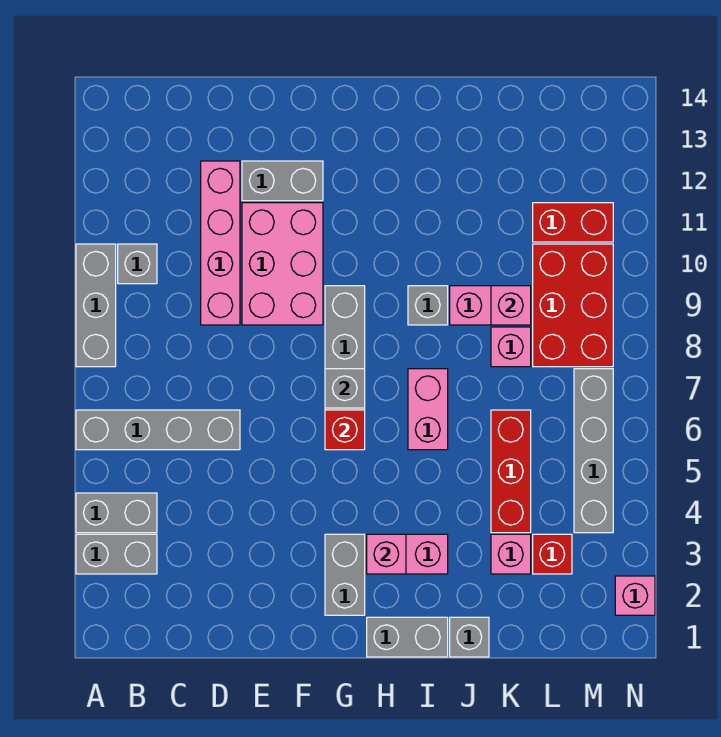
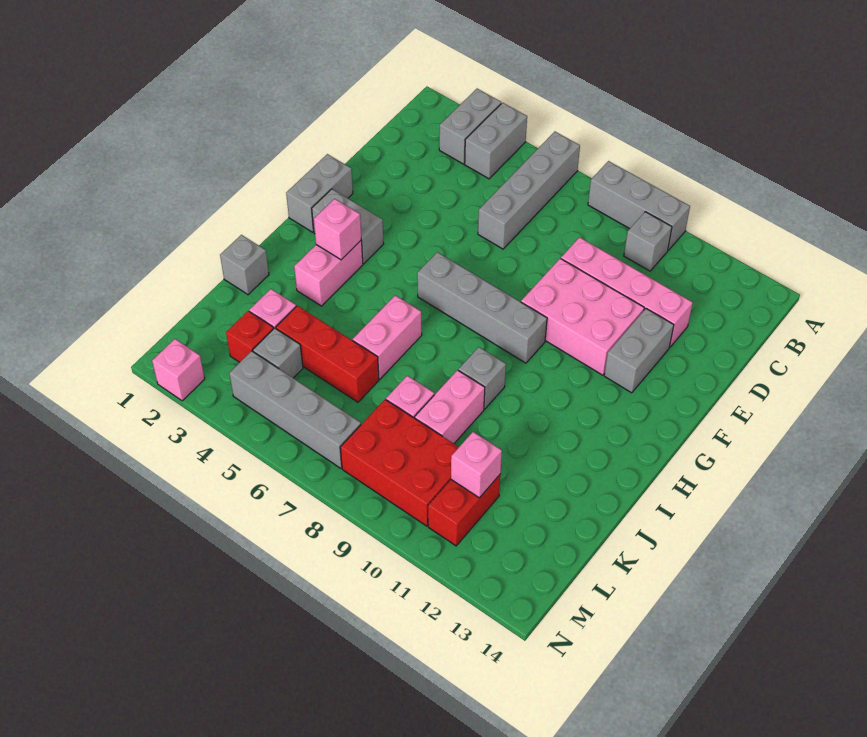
red brick G6 level 2 -> none
grey brick G7 level 2 -> grey brick L4 level 1
grey brick H1:I1 level 1 -> grey brick F1:G1 level 1
pink brick I6:I7 level 1 -> pink brick I6:J6 level 1
pink brick K9 level 2 -> pink brick L11 level 2

